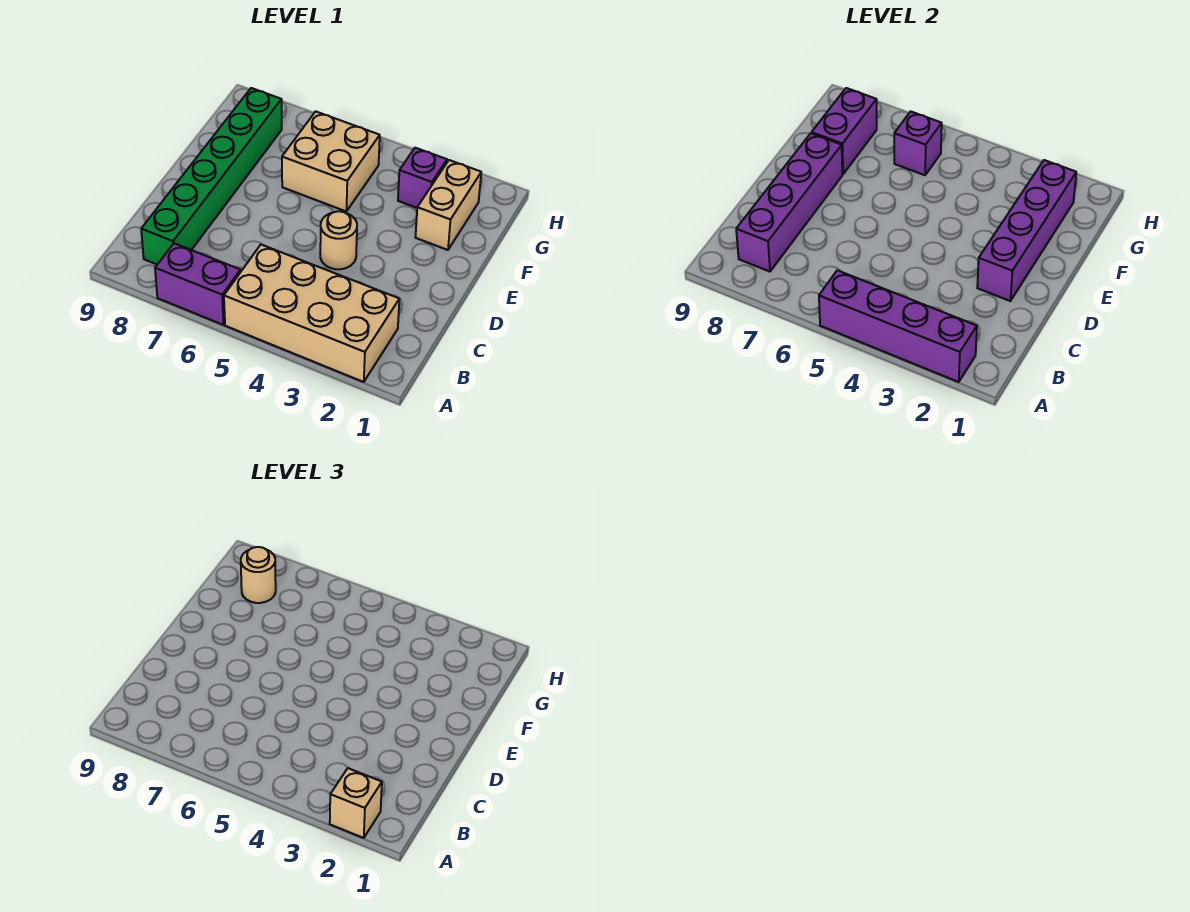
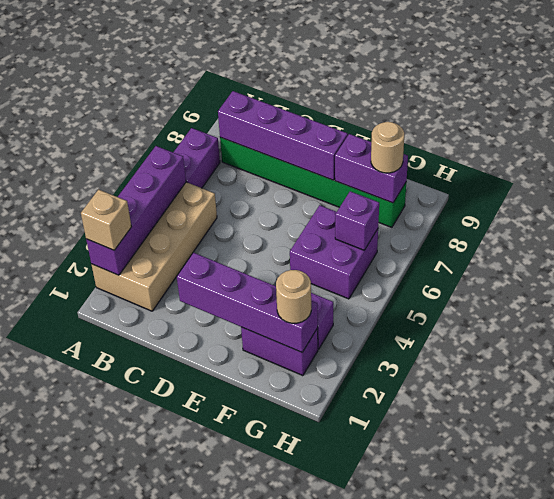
tan round brick D4 level 1 -> tan round brick G2 level 3
tan brick F2:G2 level 1 -> purple brick F2:G2 level 1
tan brick F5:G6 level 1 -> purple brick F5:G6 level 1

